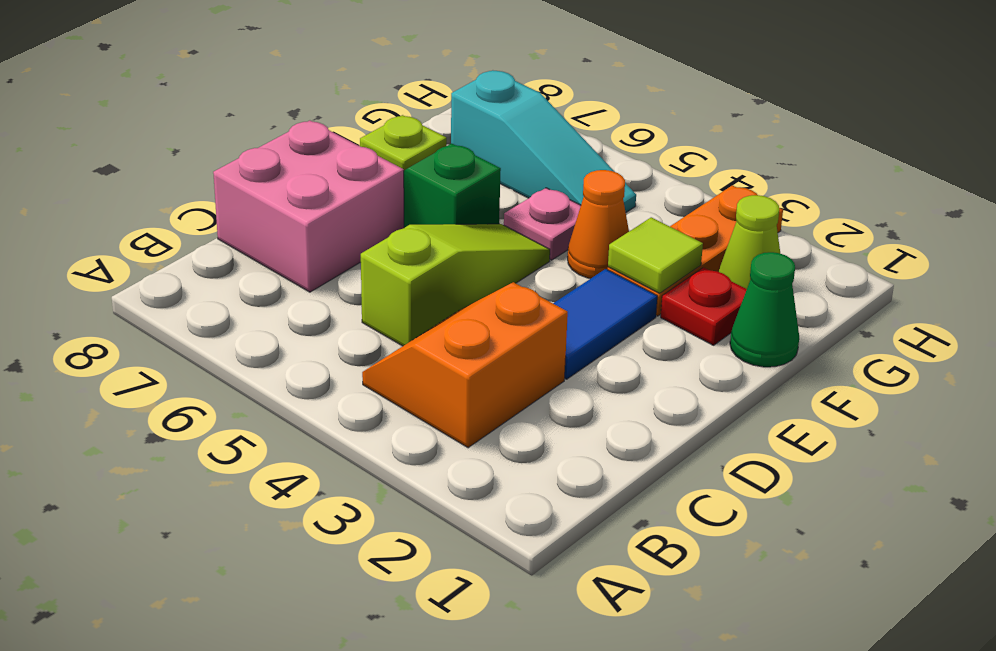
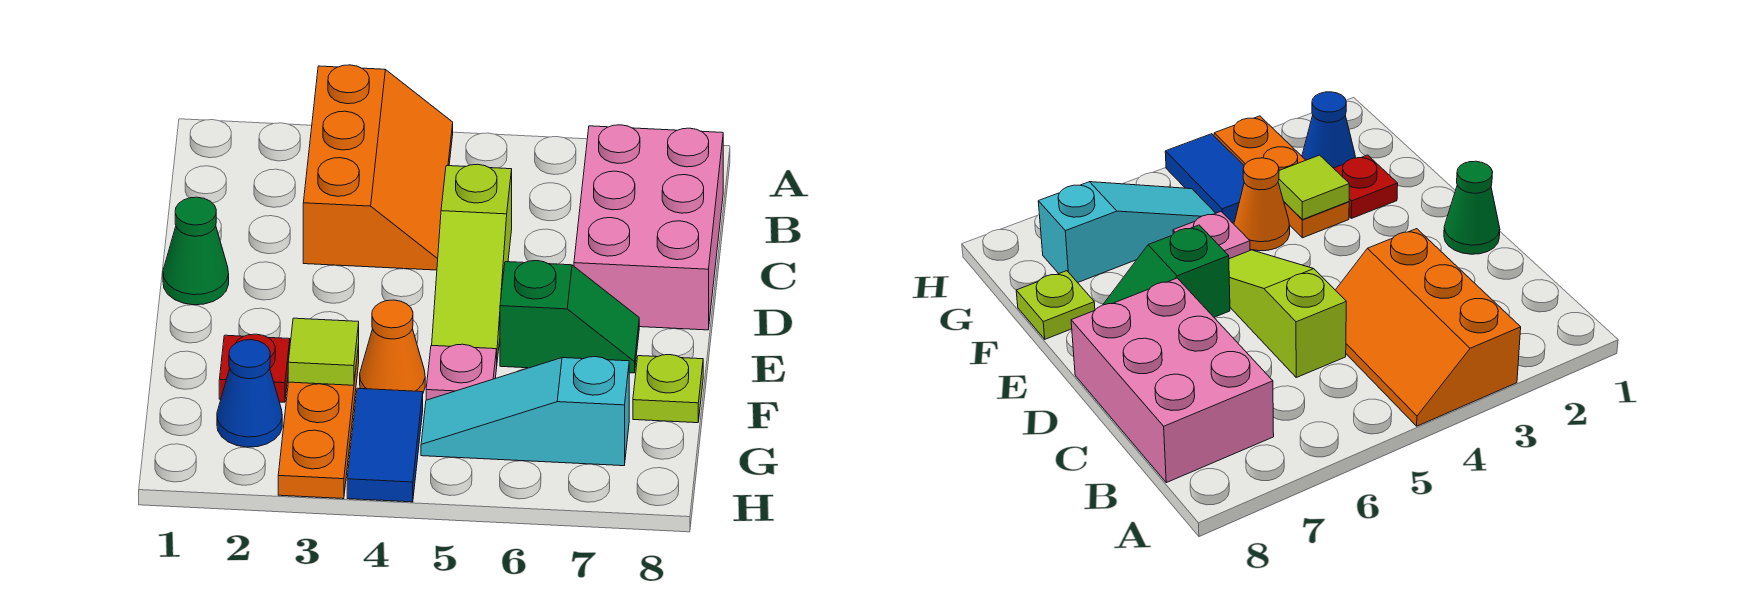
orange slope B3:C4 level 1 top 3 -> orange slope A3:C4 level 1 top 3
pink brick C7:D8 level 1 -> pink brick B7:D8 level 1
blue tile D3:E3 level 1 -> blue tile G4:H4 level 1
green cone F1 level 1 -> green cone D1 level 1
lime cone G2 level 1 -> blue cone G2 level 1

